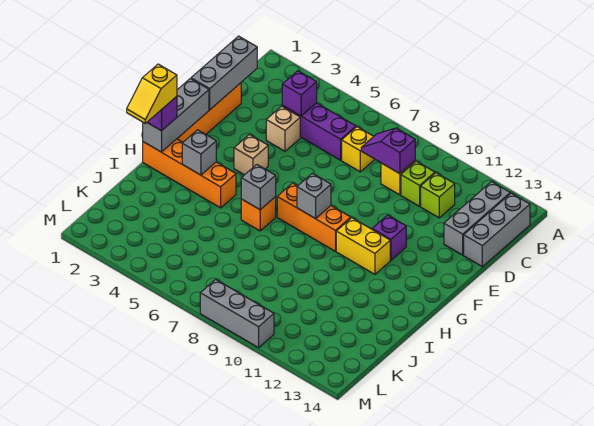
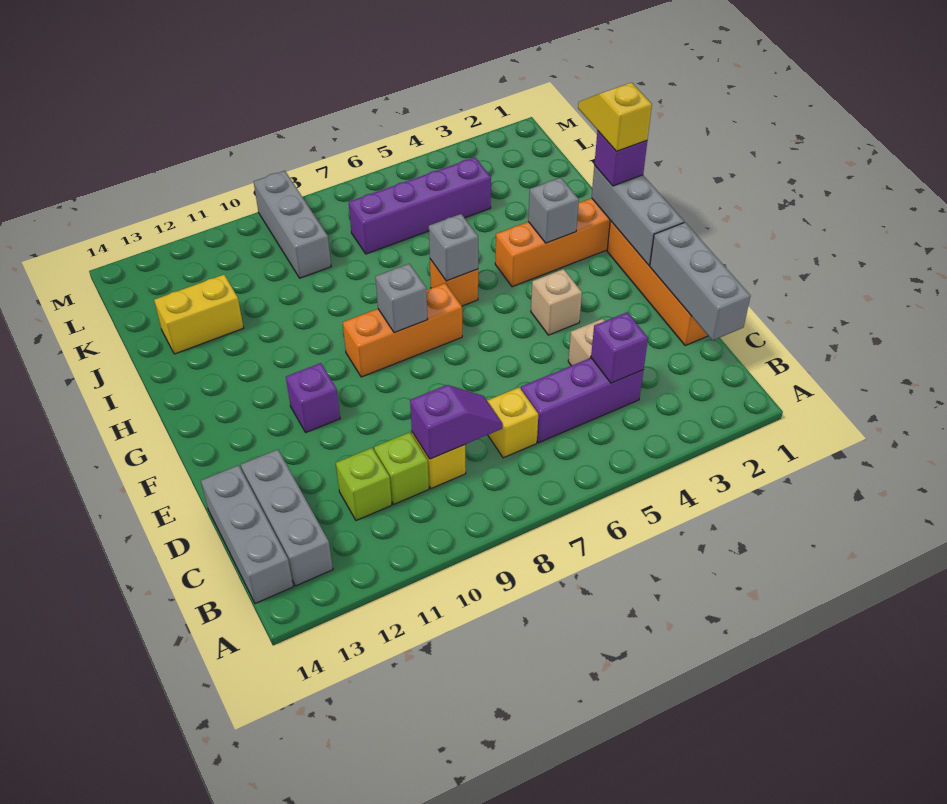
yellow brick G10:G11 level 1 -> yellow brick J12:J13 level 1
none -> purple brick K4:K7 level 1
grey brick M8:M10 level 1 -> grey brick K9:M9 level 1

